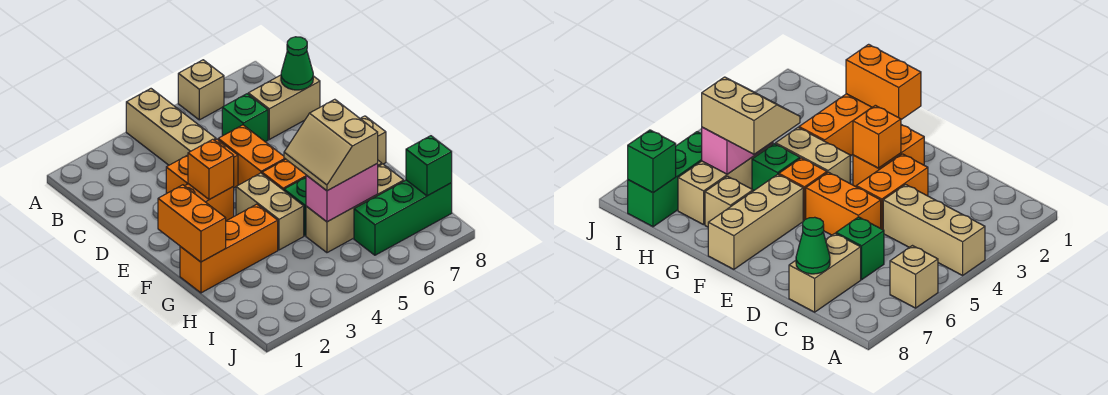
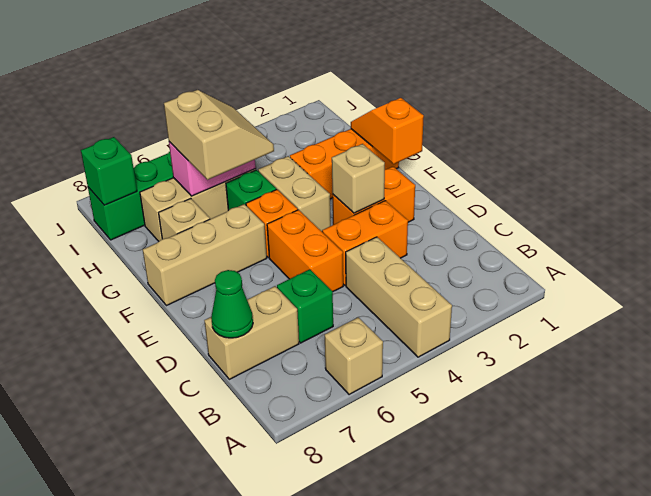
orange brick E3 level 2 -> tan brick E3 level 2
orange brick F1:G1 level 2 -> orange slope F1:G1 level 2 top F

